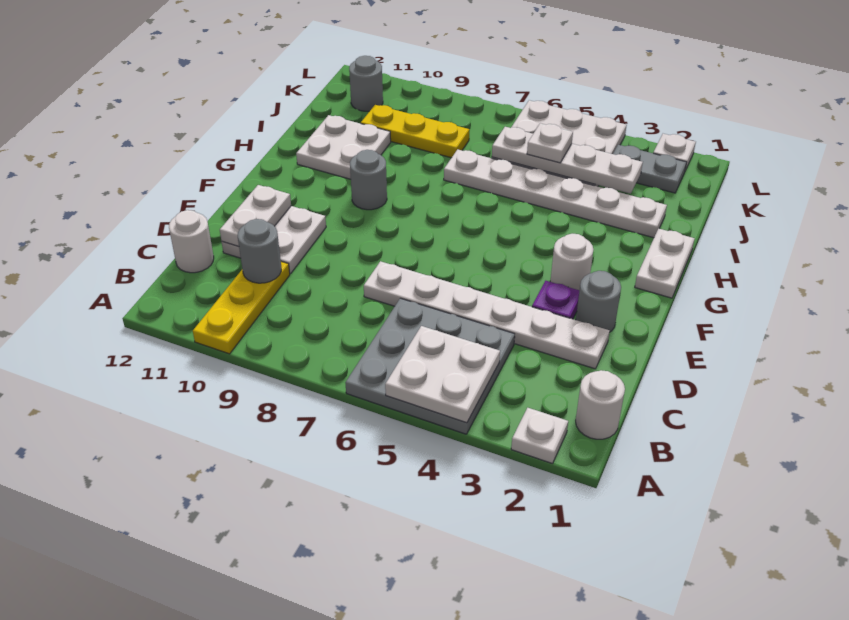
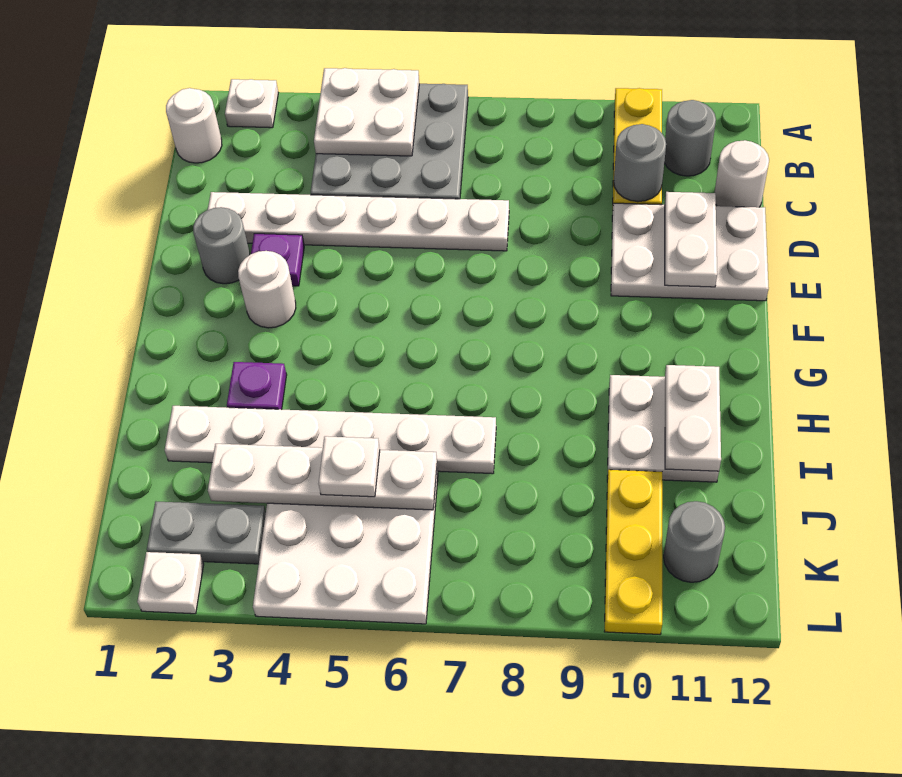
white plate D10:E11 level 1 -> white plate D10:E12 level 1
white plate G1:H1 level 1 -> white plate H11:I11 level 2
grey round brick G9 level 1 -> grey round brick B11 level 1
none -> purple plate H3 level 1
yellow plate J8:J10 level 1 -> yellow plate J10:L10 level 1

